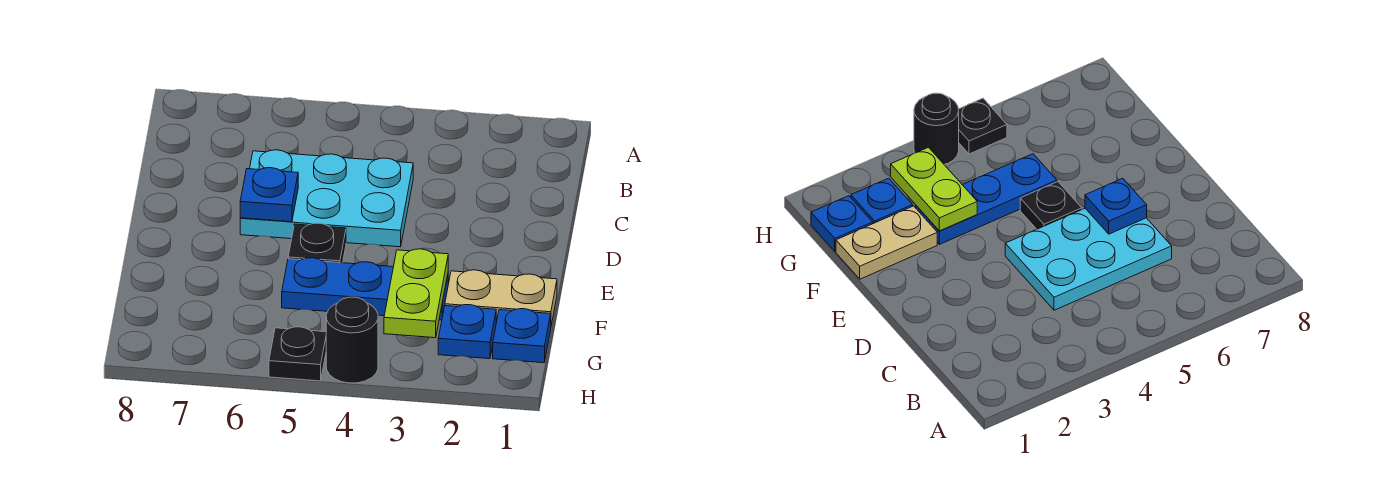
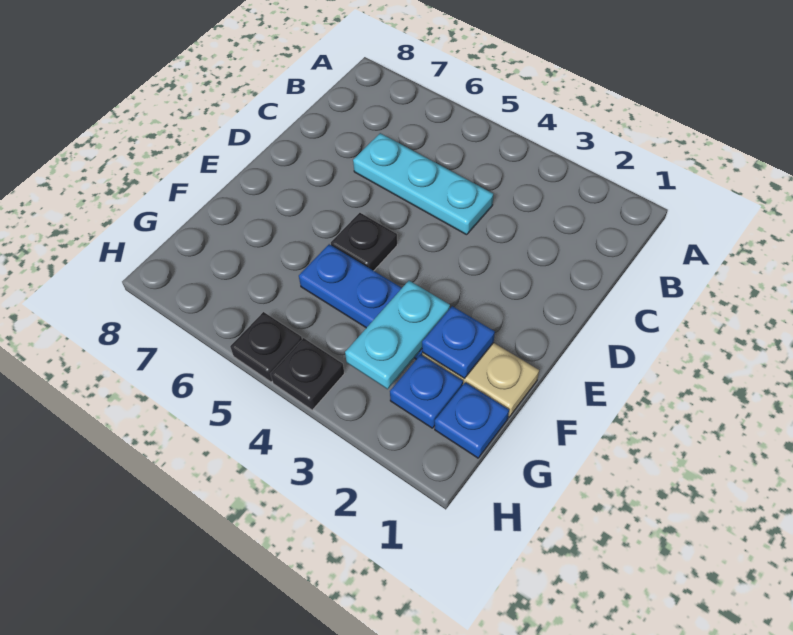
cyan plate C4:D6 level 1 -> cyan plate C4:C6 level 1
blue plate D6 level 2 -> blue plate F2 level 2
lime plate F3:G3 level 2 -> cyan plate F3:G3 level 2
black round brick H4 level 1 -> black plate H4 level 1

